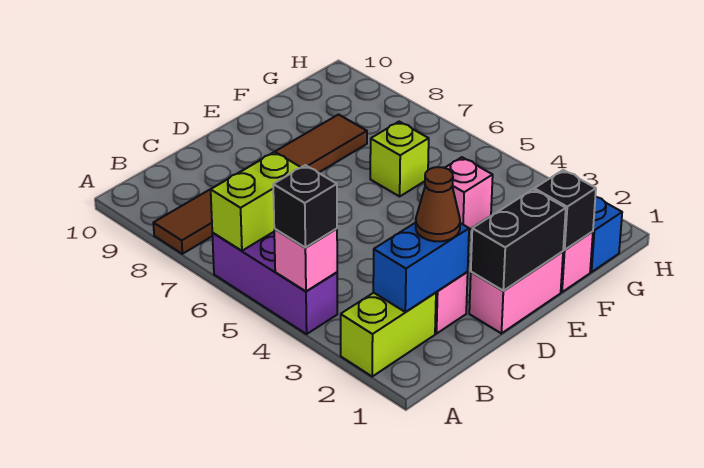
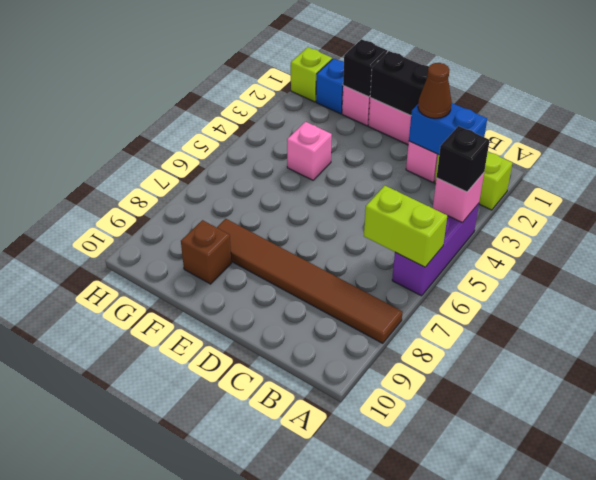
lime brick F6 level 1 -> lime brick H1 level 1
none -> brown brick F9 level 1

